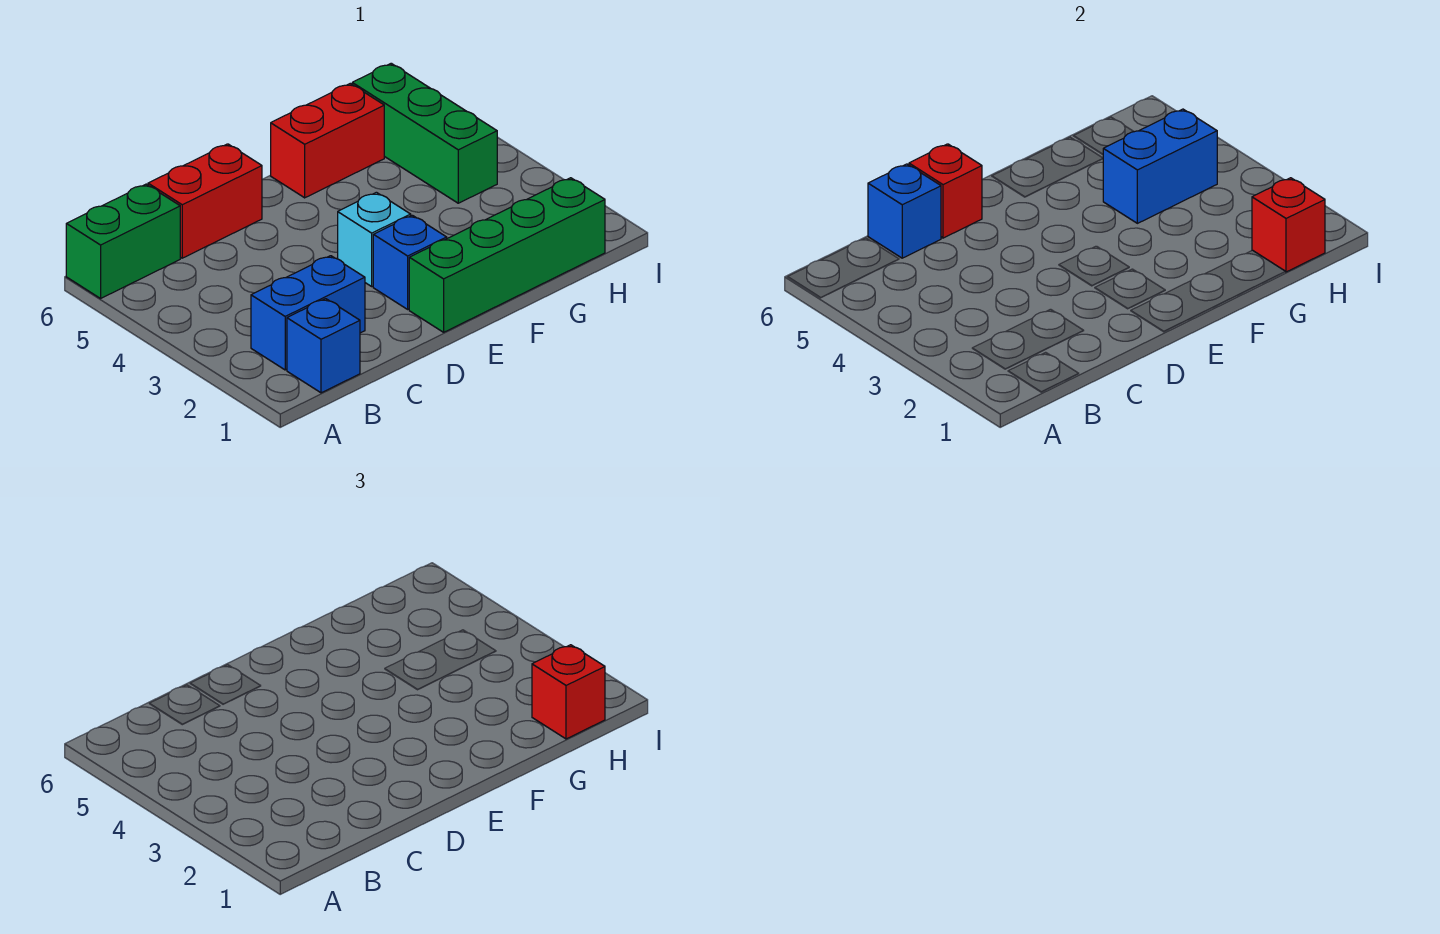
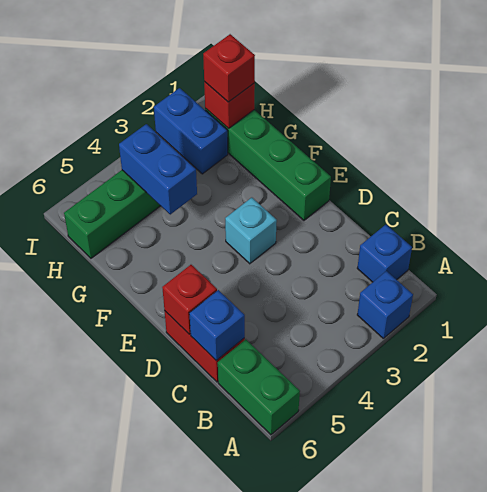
blue brick B2:C2 level 1 -> blue brick H2:I2 level 1
blue brick E2 level 1 -> blue brick A2 level 1
red brick F6:G6 level 1 -> none

